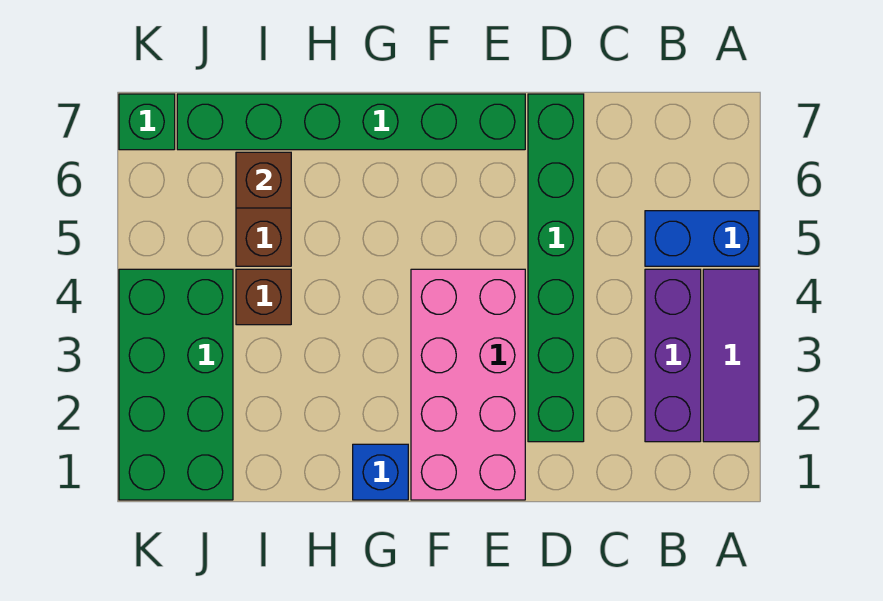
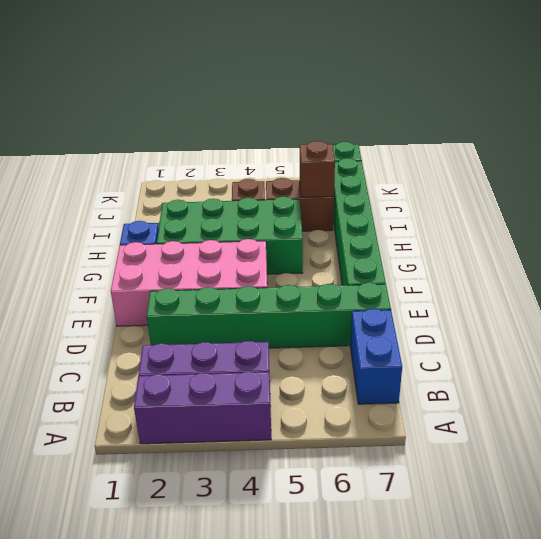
purple tile A2:A4 level 1 -> purple brick A2:A4 level 1
blue brick A5:B5 level 1 -> blue brick B7:C7 level 1
green brick J1:K4 level 1 -> green brick G2:H5 level 1

